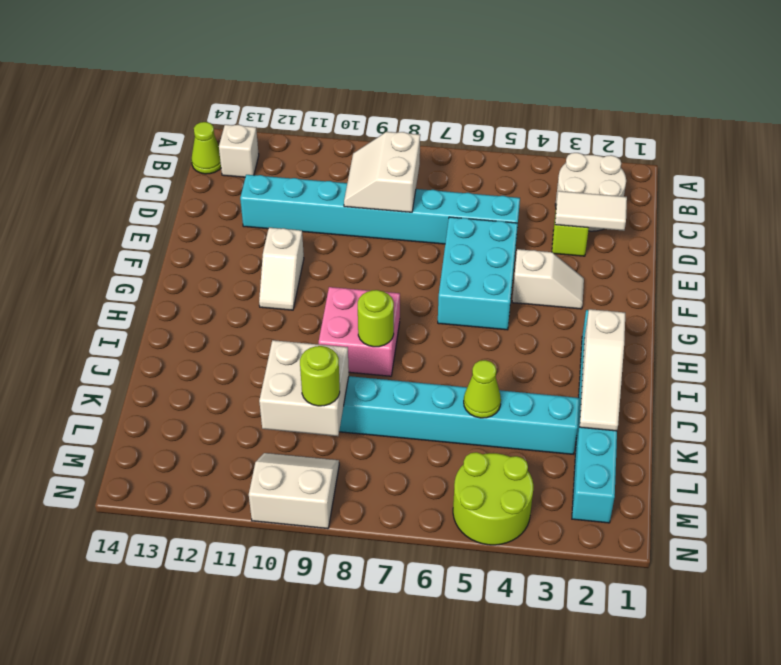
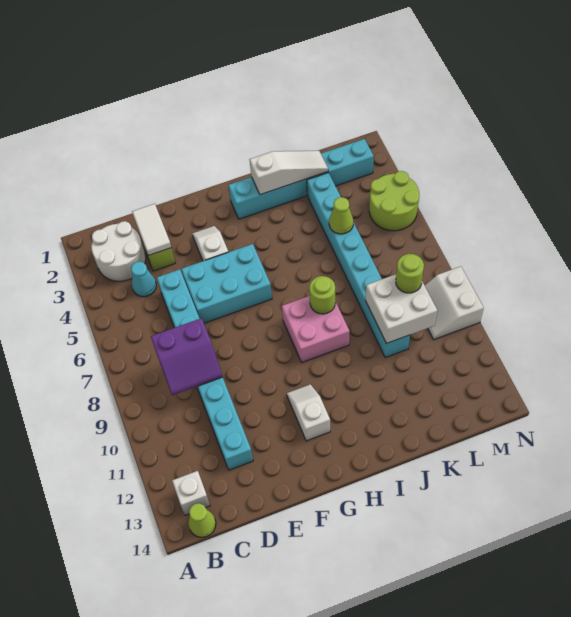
none -> cyan cone C4 level 1
white slope C8:D9 level 2 top 8 -> purple slope C8:D9 level 2 top 8
white slope F11:G11 level 1 top F -> white slope G11:G12 level 1 top 12

